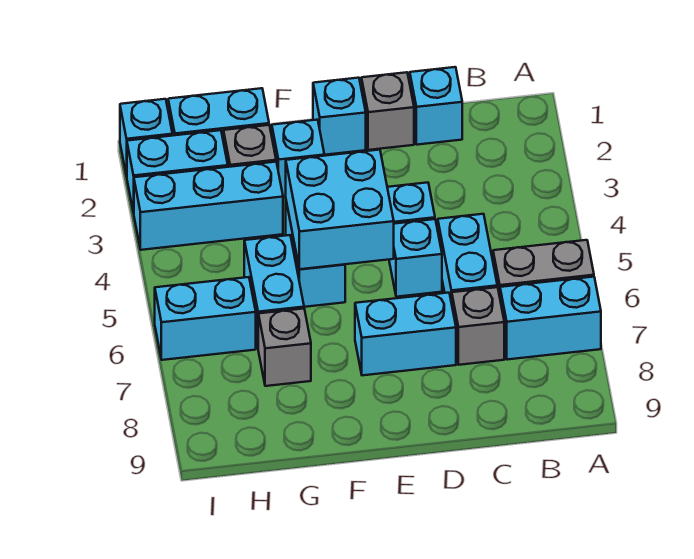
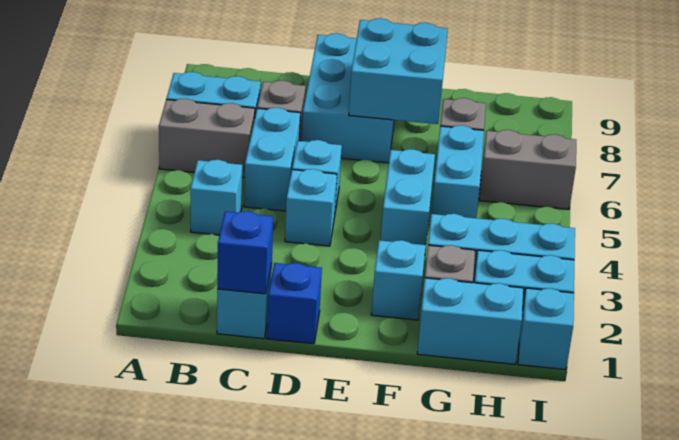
none -> blue brick C1 level 2
grey brick D1 level 1 -> blue brick D1 level 1
cyan brick D7:E7 level 1 -> cyan brick D7:E9 level 1
cyan brick E1 level 1 -> cyan brick B4 level 1
cyan brick E4:F5 level 2 -> cyan brick E7:F8 level 2
cyan brick H6:I6 level 1 -> grey brick H6:I6 level 1

